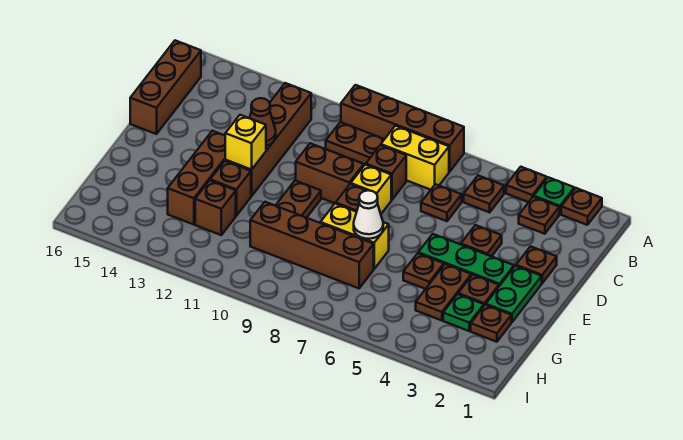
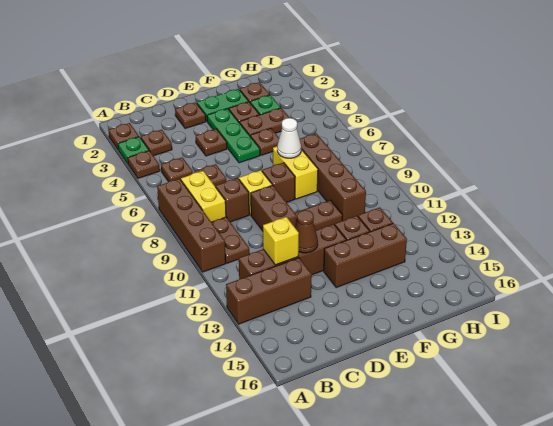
brown brick B16:D16 level 1 -> brown brick A13:C13 level 1
yellow brick E12 level 2 -> yellow brick C12 level 2

